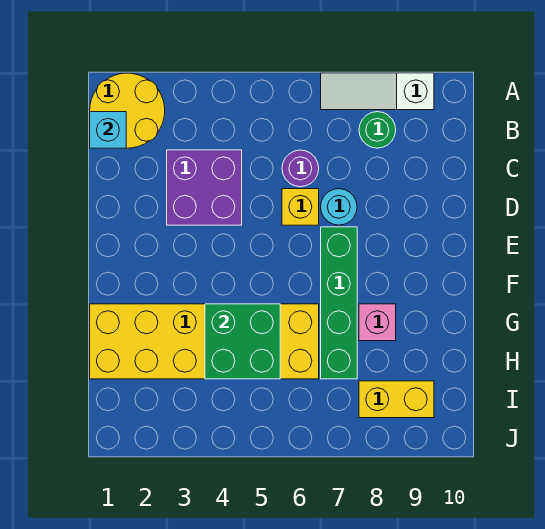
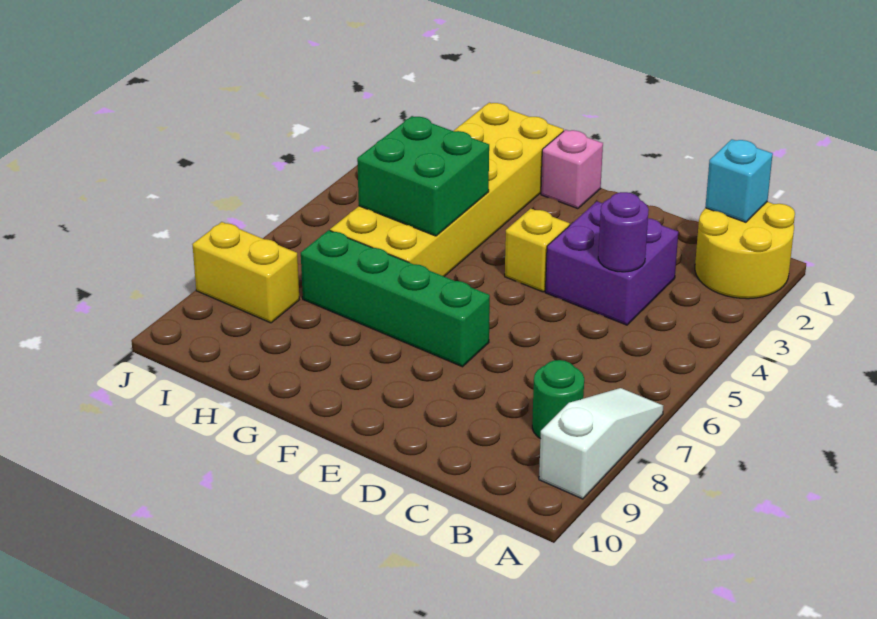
purple round brick C6 level 1 -> purple round brick C4 level 2
yellow brick D6 level 1 -> yellow brick E4 level 1
cyan round brick D7 level 1 -> none
pink brick G8 level 1 -> pink brick F1 level 1
yellow brick I8:I9 level 1 -> yellow brick I8:J8 level 1

